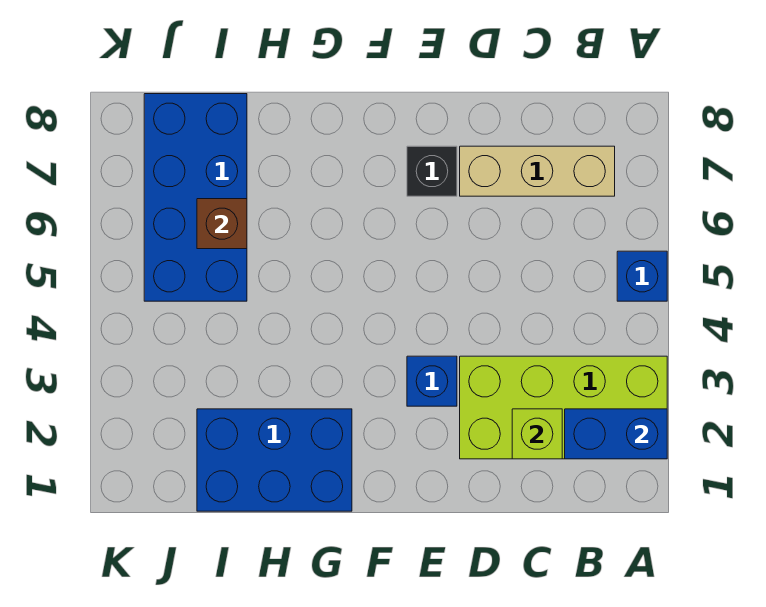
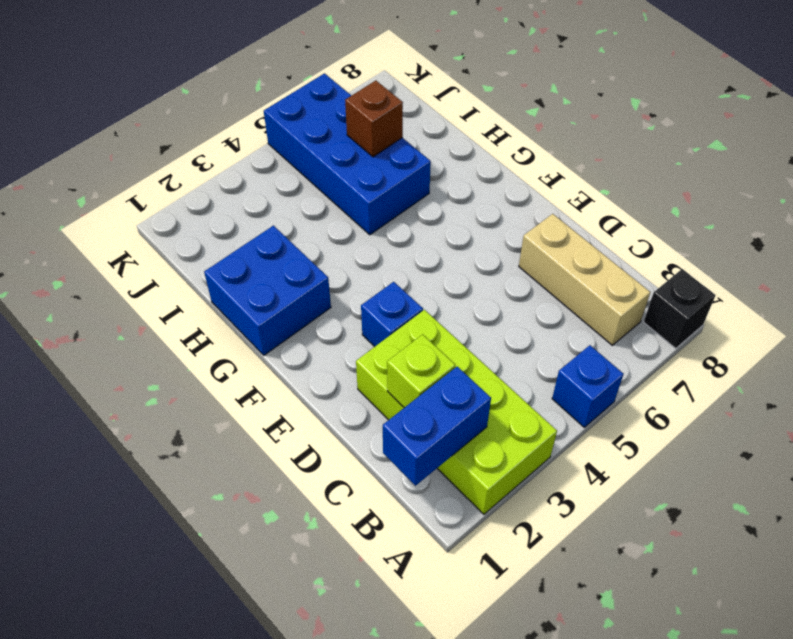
blue brick A2:B2 level 2 -> blue brick B1:B2 level 2
black brick E7 level 1 -> black brick A8 level 1
blue brick G1:I2 level 1 -> blue brick G1:H2 level 1
blue brick I5:J8 level 1 -> blue brick H5:K6 level 1

